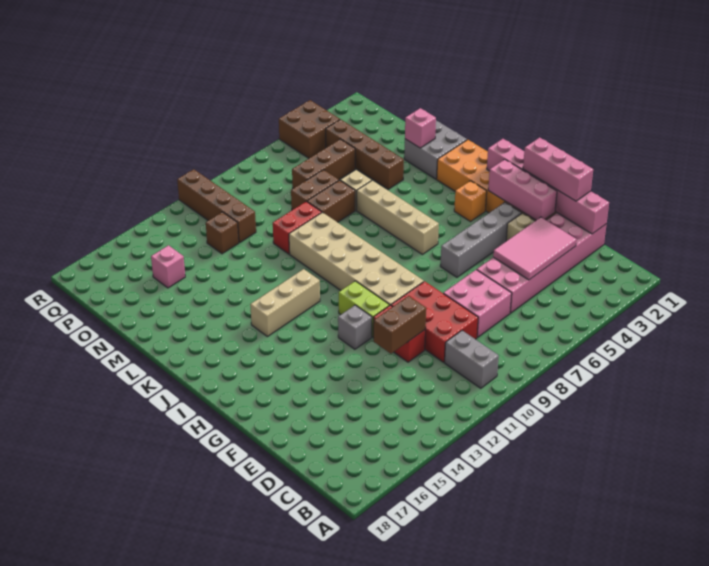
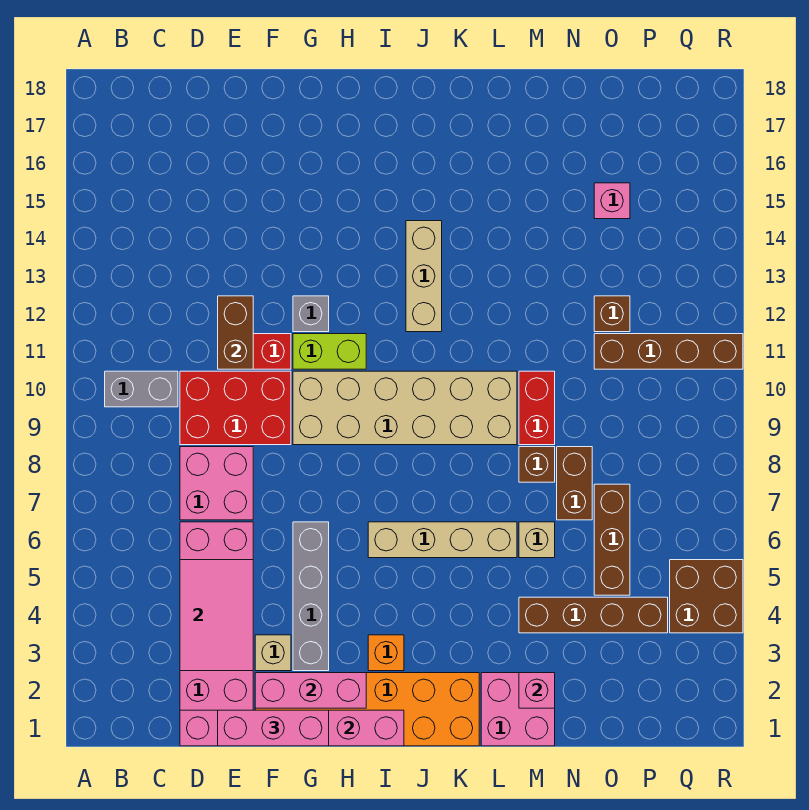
grey brick L1:M2 level 1 -> pink brick L1:M2 level 1
brown brick M7:M8 level 1 -> brown brick M8 level 1

